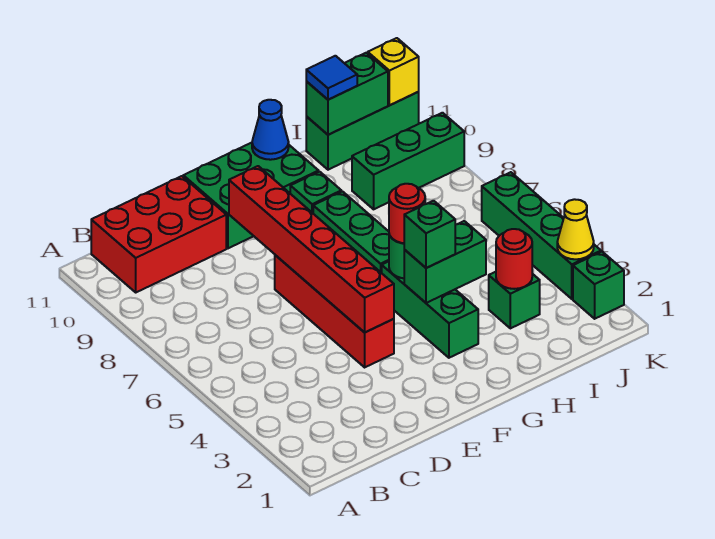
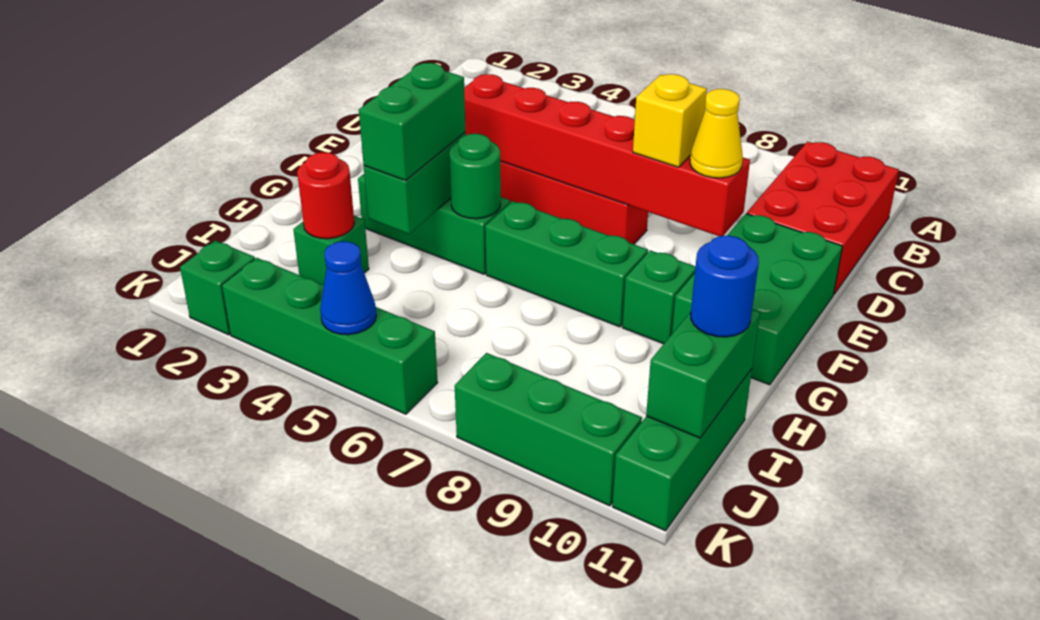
green brick G4 level 3 -> green brick G4:H4 level 3
red round brick G5 level 3 -> none
blue cone G11 level 2 -> blue cone K5 level 2
green brick I9:K9 level 1 -> green brick K8:K10 level 1
blue tile I11 level 3 -> blue round brick I11 level 3
yellow cone K3 level 2 -> yellow cone E9 level 3
yellow brick K11 level 2 -> yellow brick E8 level 3

